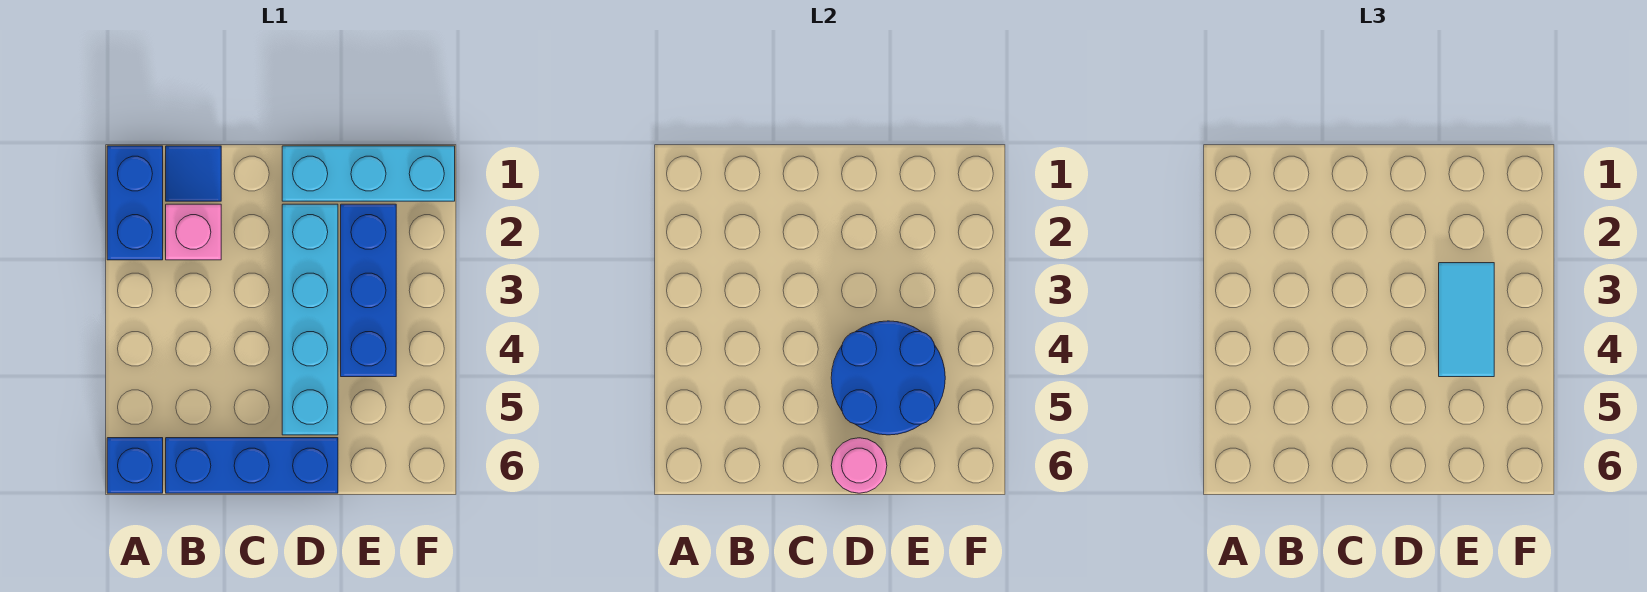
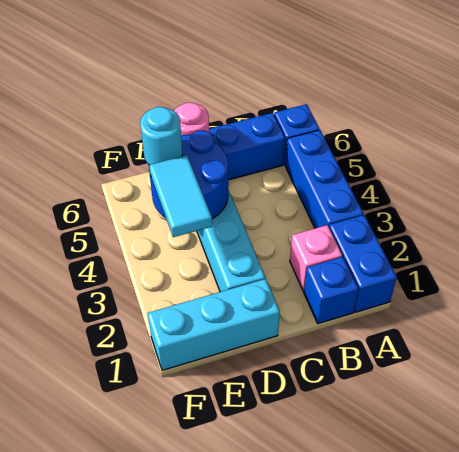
blue tile B1 level 1 -> blue brick B1 level 1
blue brick E2:E4 level 1 -> blue brick A3:A5 level 1
none -> cyan round brick E5 level 3

